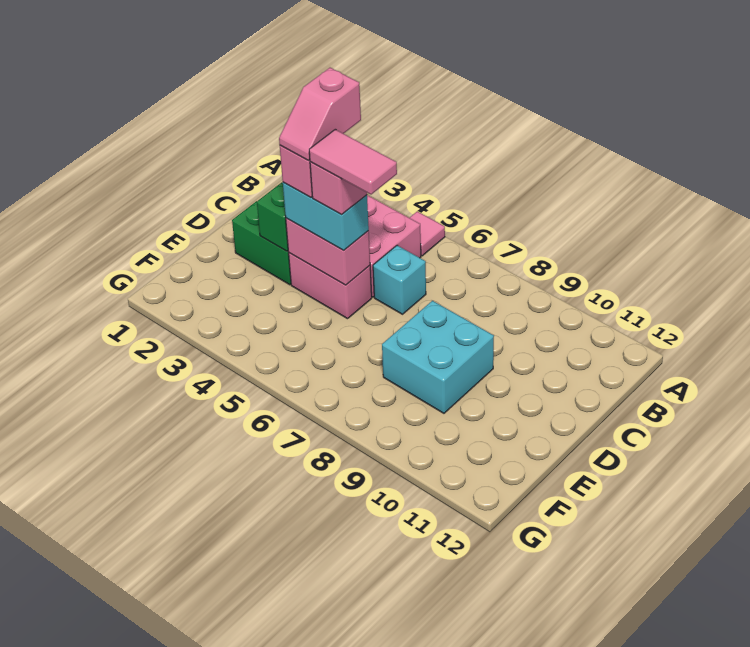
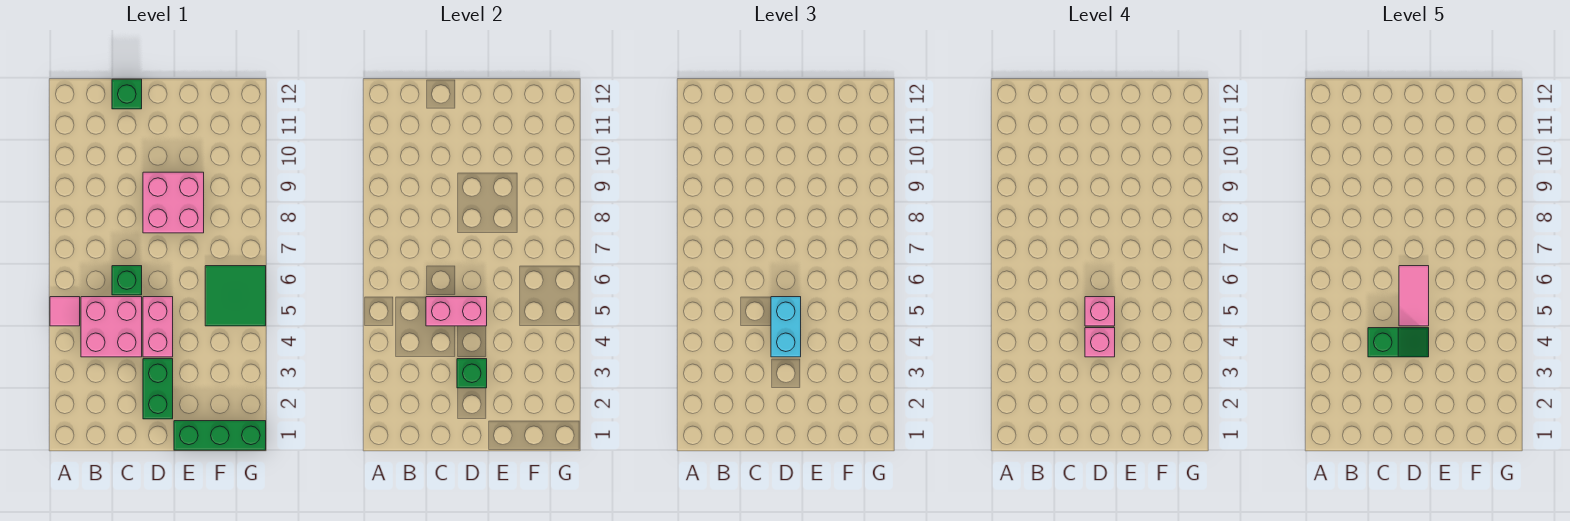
pink slope C4:D4 level 5 top C -> green slope C4:D4 level 5 top C
cyan brick C6 level 1 -> green brick C6 level 1
none -> green brick C12 level 1
pink brick D4:D5 level 2 -> pink brick C5:D5 level 2
cyan brick D8:E9 level 1 -> pink brick D8:E9 level 1
none -> green brick E1:G1 level 1
none -> green tile F5:G6 level 1

